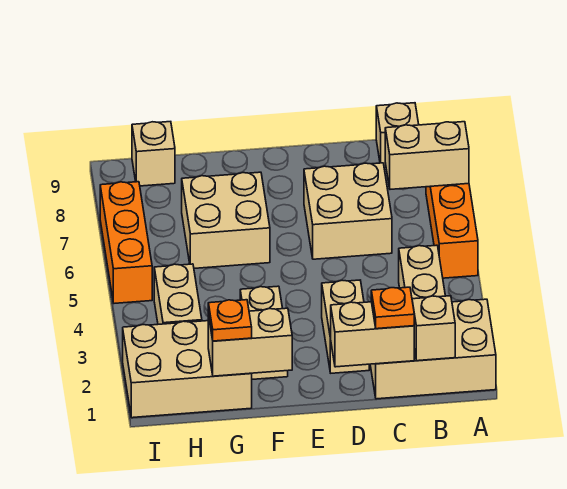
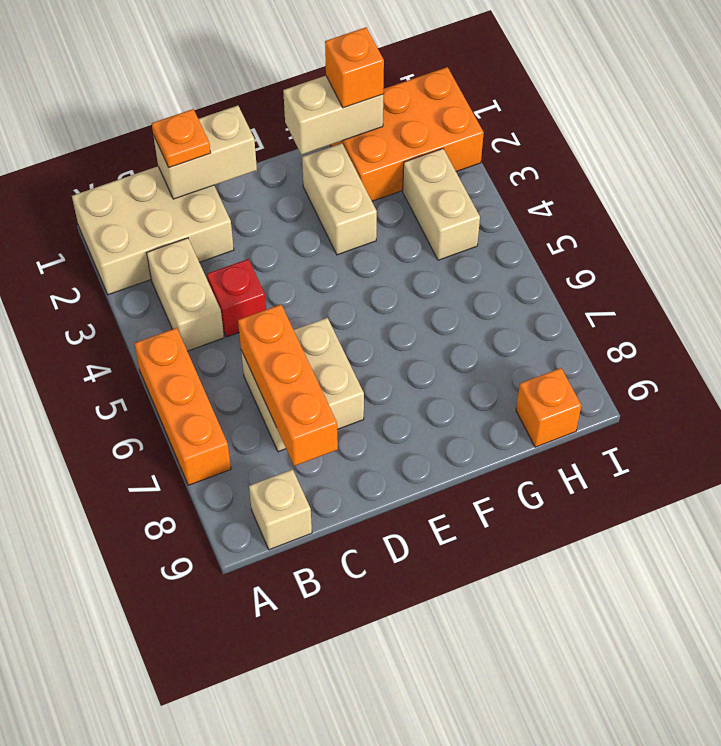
tan brick A7:B7 level 2 -> none
tan brick B1 level 2 -> none
none -> red brick C4 level 1
tan brick D2:D3 level 1 -> none
tan brick F6:G7 level 1 -> none
tan brick G1:I2 level 1 -> orange brick G1:I2 level 1
orange plate G1 level 3 -> orange brick G1 level 3
tan brick H9 level 1 -> orange brick H9 level 1
orange brick I5:I7 level 1 -> orange brick C6:C8 level 2

